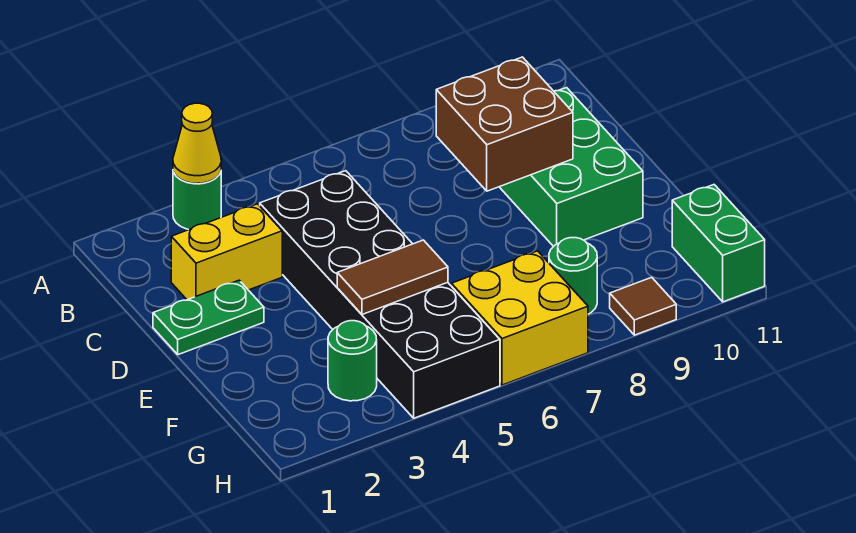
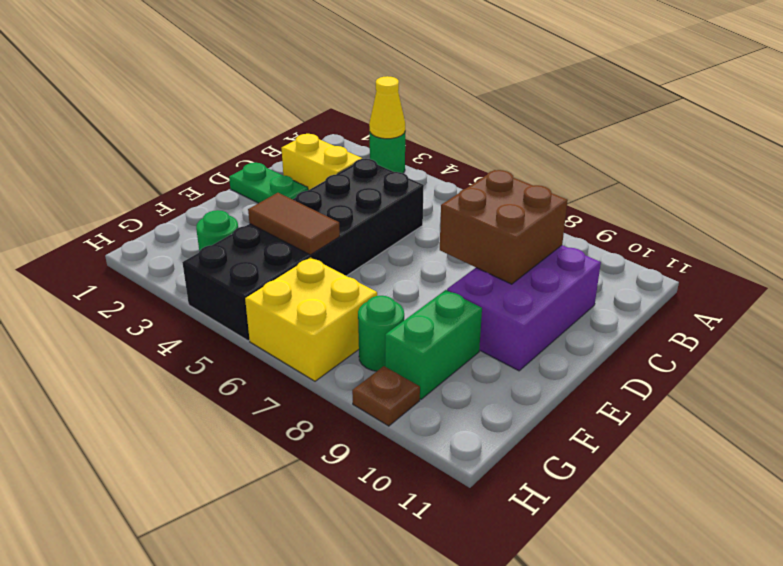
green brick C9:E10 level 1 -> purple brick C9:E10 level 1
green brick G11:H11 level 1 -> green brick F9:G9 level 1
brown tile H9 level 1 -> brown plate H9 level 1

